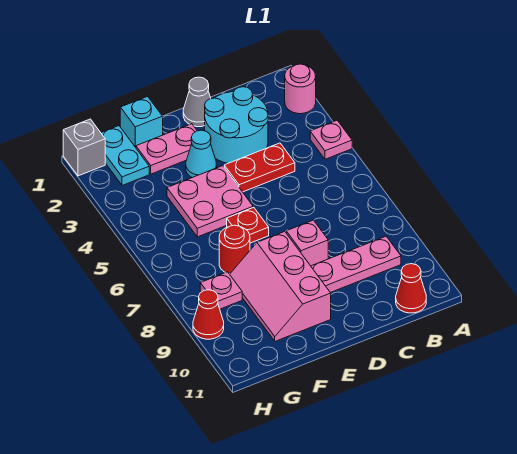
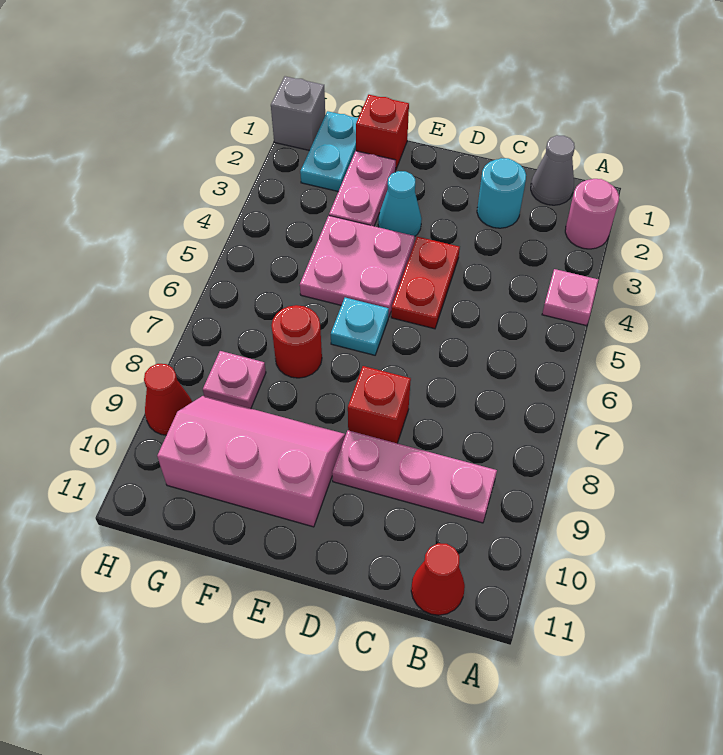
cyan round brick C2:D3 level 1 -> cyan round brick C2 level 1
red plate C4:D4 level 1 -> red plate D4:D5 level 1
grey cone D1 level 1 -> grey cone B1 level 1
pink brick D8 level 1 -> red brick D8 level 1
pink plate E2:F2 level 1 -> pink plate F2:F3 level 1
red plate E6 level 1 -> cyan plate E6 level 1
pink slope E8:F10 level 1 top E -> pink slope E9:G10 level 1 top 10
cyan brick F1 level 1 -> red brick F1 level 1

